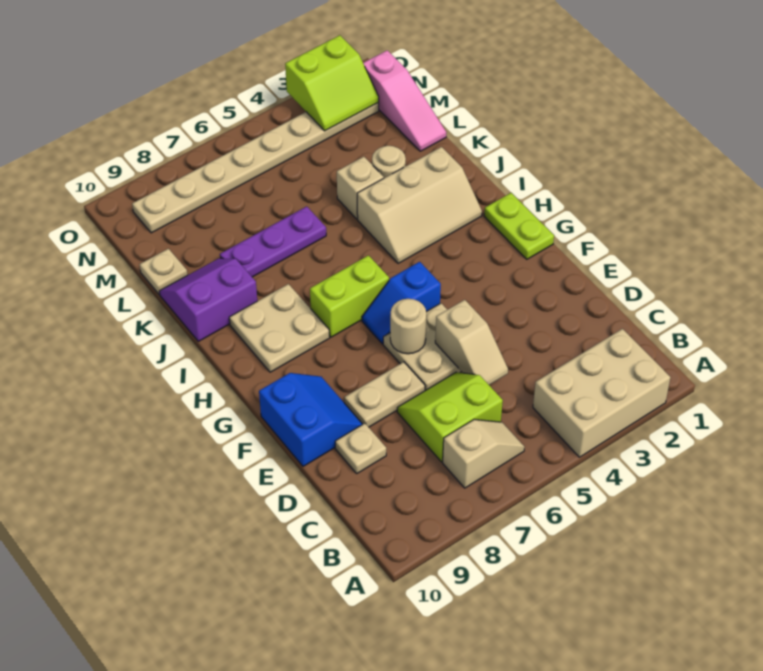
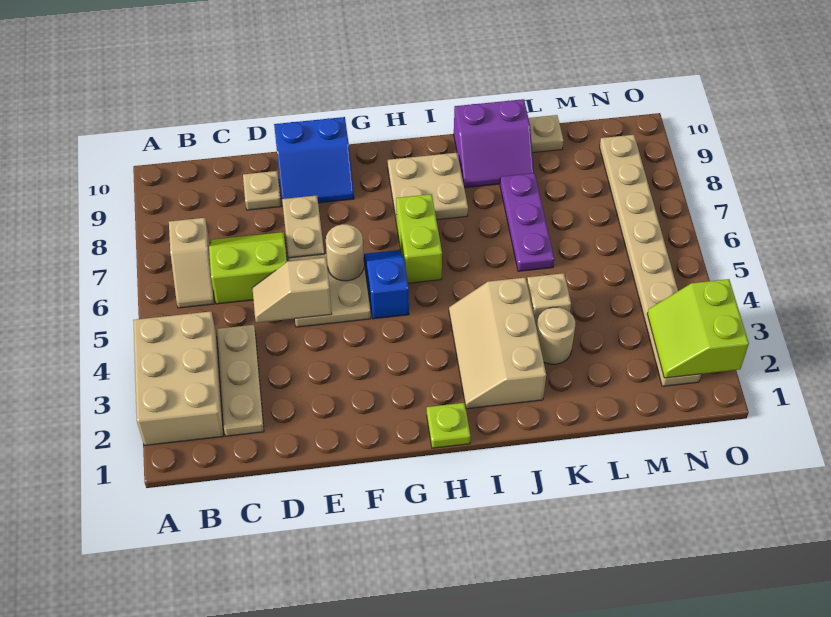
none -> tan plate C2:C4 level 1
lime slope C6:D7 level 1 top C -> lime slope C6:D7 level 1 top 6
lime plate G1:H1 level 1 -> lime plate H1 level 1
purple slope J9:K10 level 1 top J -> purple slope J9:K10 level 1 top 10
pink slope L1:N1 level 1 top N -> none

